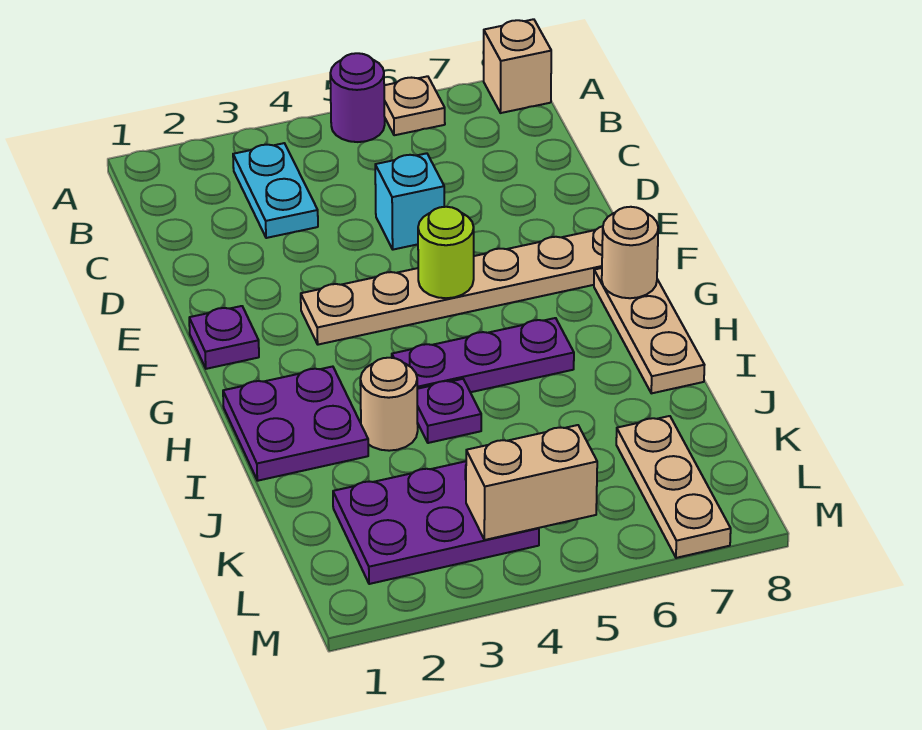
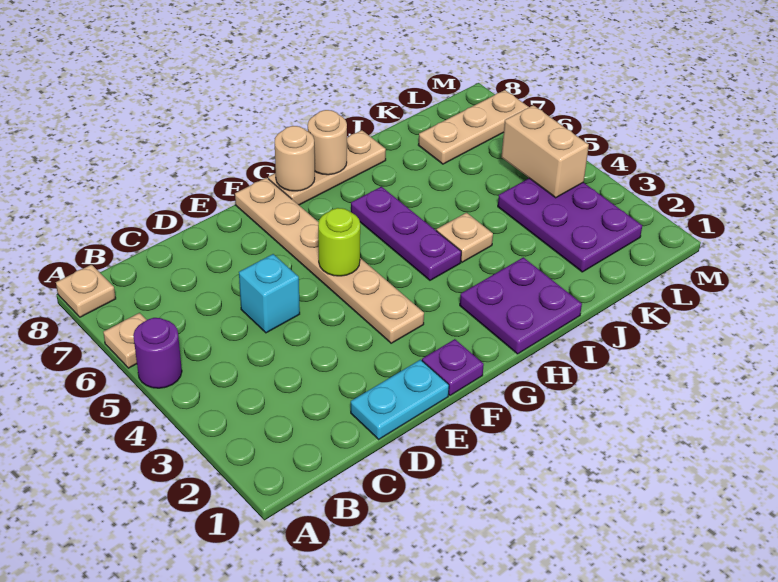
tan brick A8 level 1 -> tan plate A8 level 1
cyan plate B3:C3 level 1 -> cyan plate D1:E1 level 1
tan round brick I3 level 1 -> tan round brick H8 level 2
purple plate I4 level 1 -> tan plate I4 level 1

